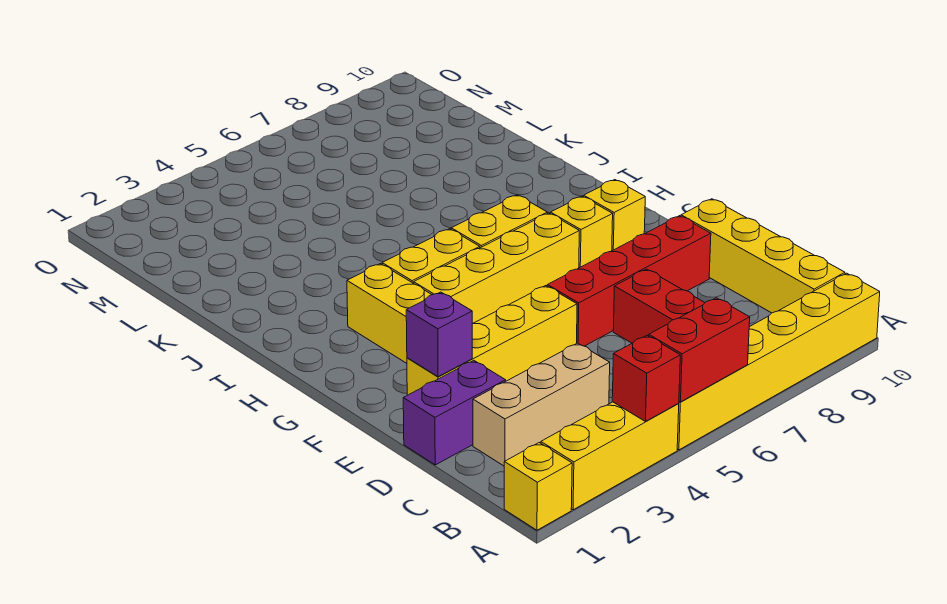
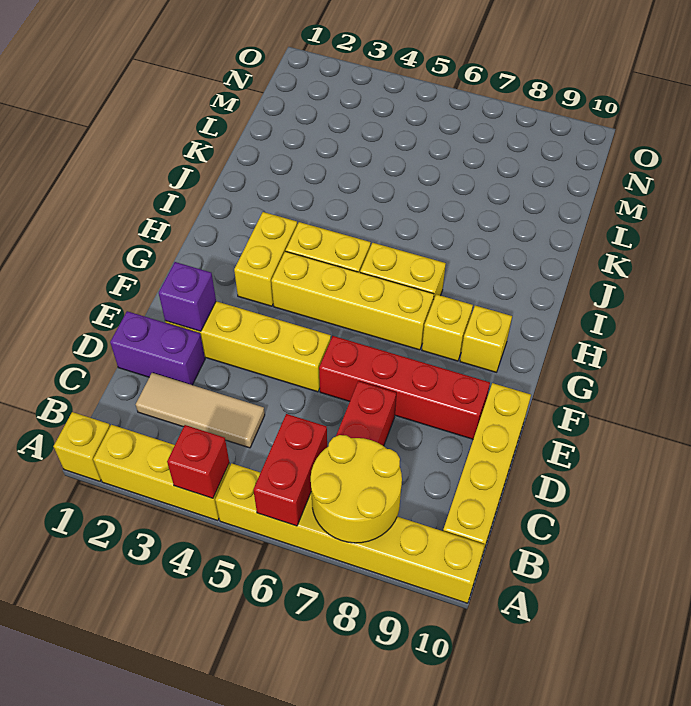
red brick A5:A6 level 2 -> red brick A6:B6 level 2
none -> yellow round brick A7:B8 level 2
tan brick C2:C4 level 1 -> tan tile C2:C4 level 1

